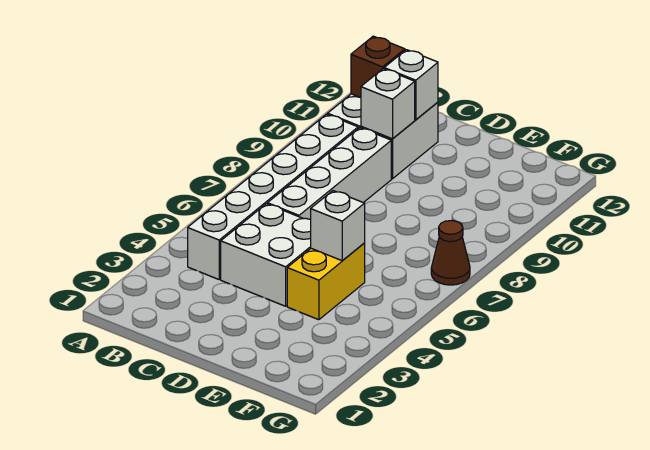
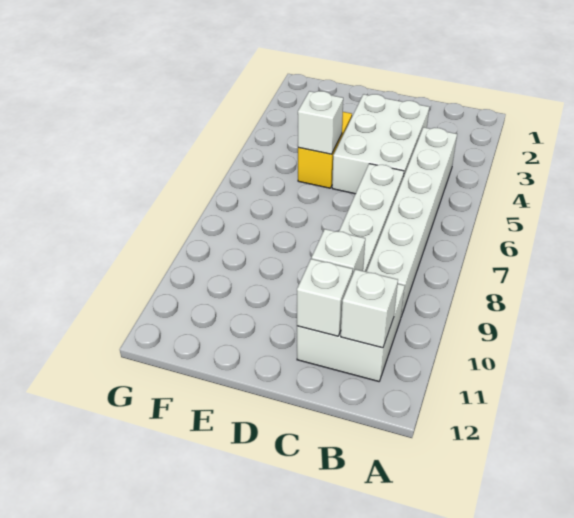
brown brick B11 level 2 -> white brick B11 level 2
white brick C4:D5 level 1 -> white brick C3:D5 level 1
brown cone G7 level 1 -> none

